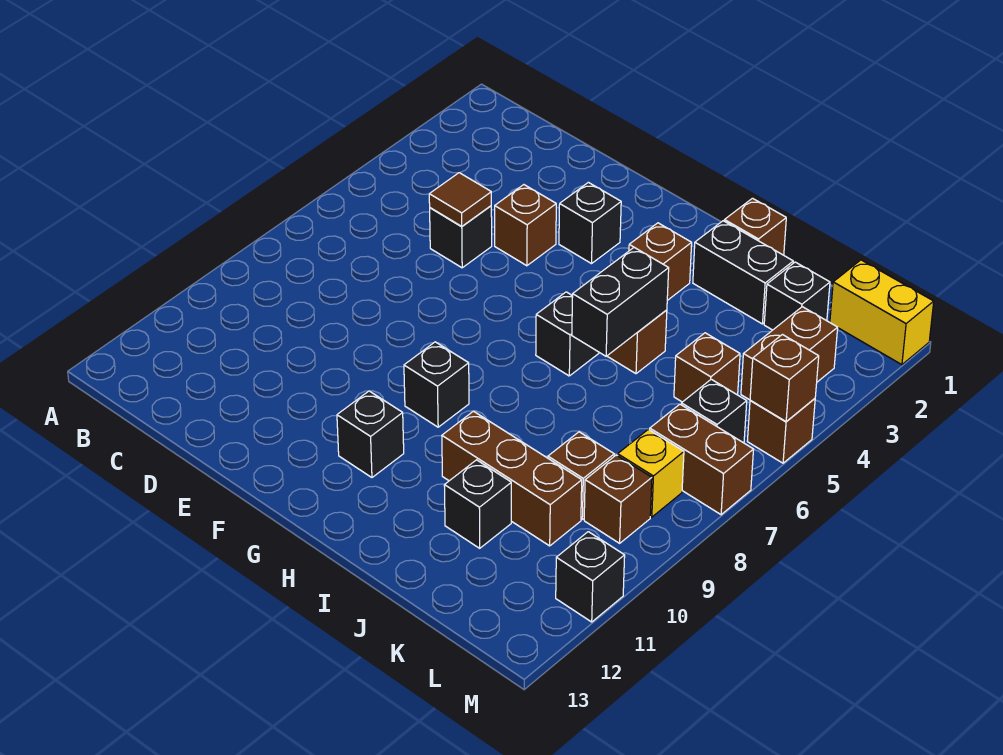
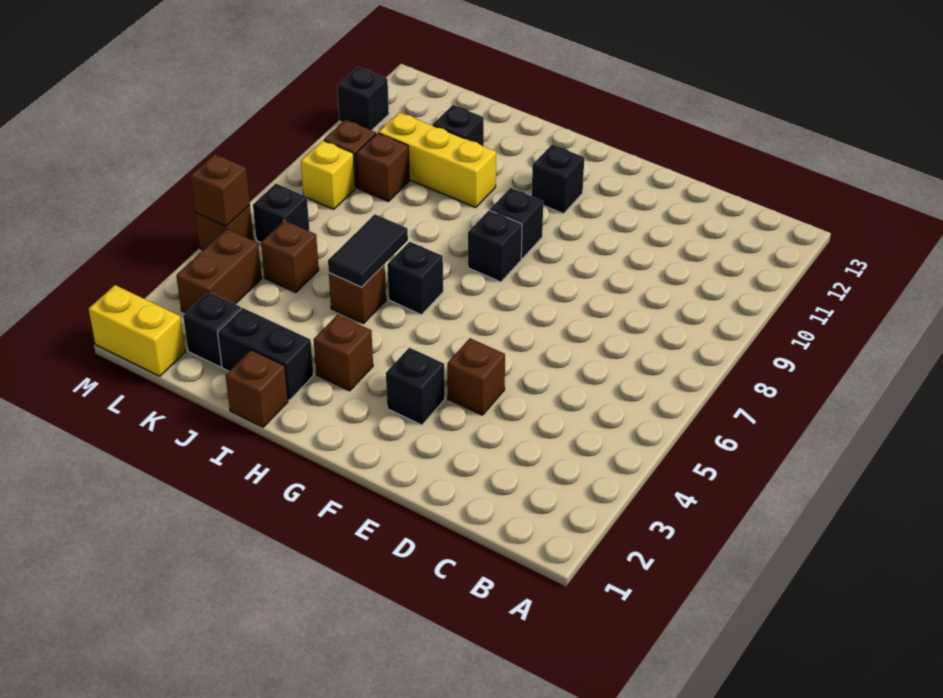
black brick D5 level 1 -> black brick G8 level 1
brown tile D5 level 2 -> none
black brick I5:I6 level 2 -> black tile I5:I6 level 2
brown brick I10:K10 level 1 -> yellow brick I10:K10 level 1
brown brick L7:M7 level 1 -> none

